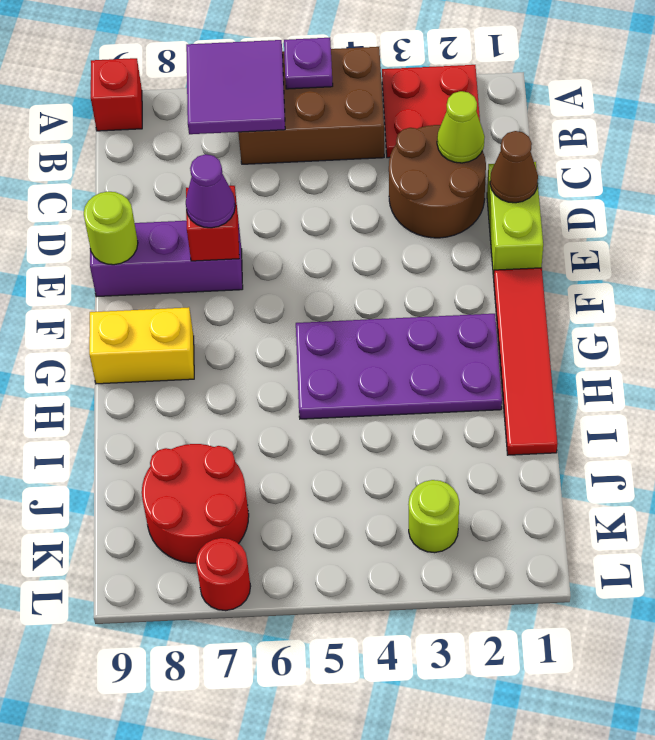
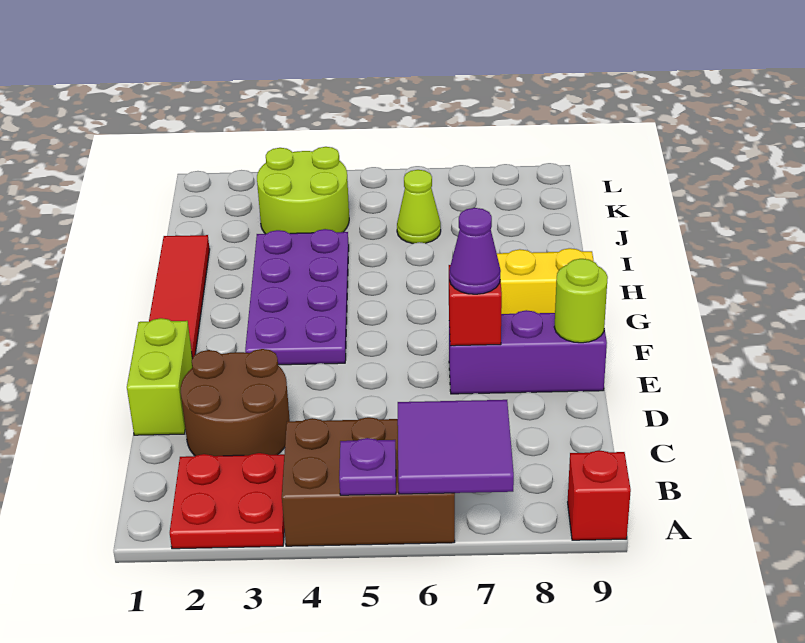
lime cone C2 level 2 -> lime cone J6 level 1
brown cone D1 level 2 -> none
purple plate G2:H5 level 1 -> purple plate F3:I4 level 1
red round brick J7:K8 level 1 -> none
lime round brick K3 level 1 -> lime round brick J3:K4 level 1
red round brick L7 level 1 -> none

